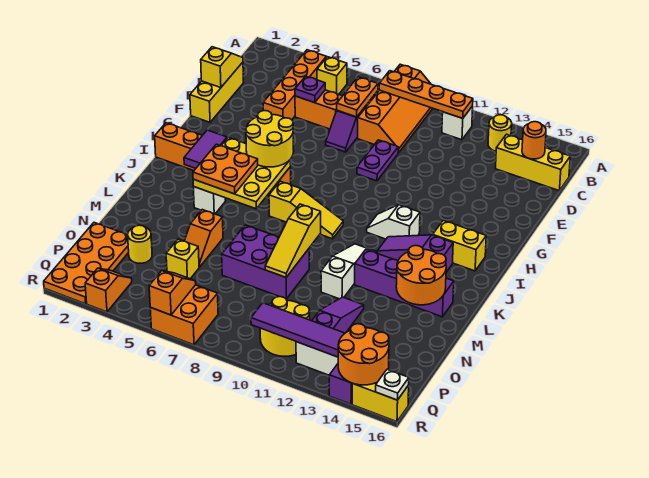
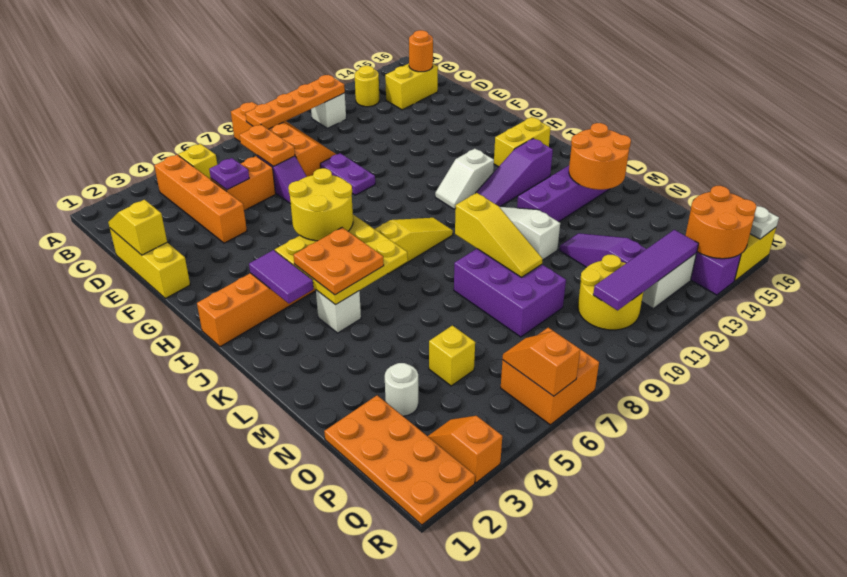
yellow brick C14:C16 level 1 -> yellow brick C14:C15 level 1
orange slope M5:N5 level 1 top M -> none
purple brick M7:N9 level 1 -> purple brick M8:O9 level 1
yellow round brick O3 level 1 -> white round brick O3 level 1

